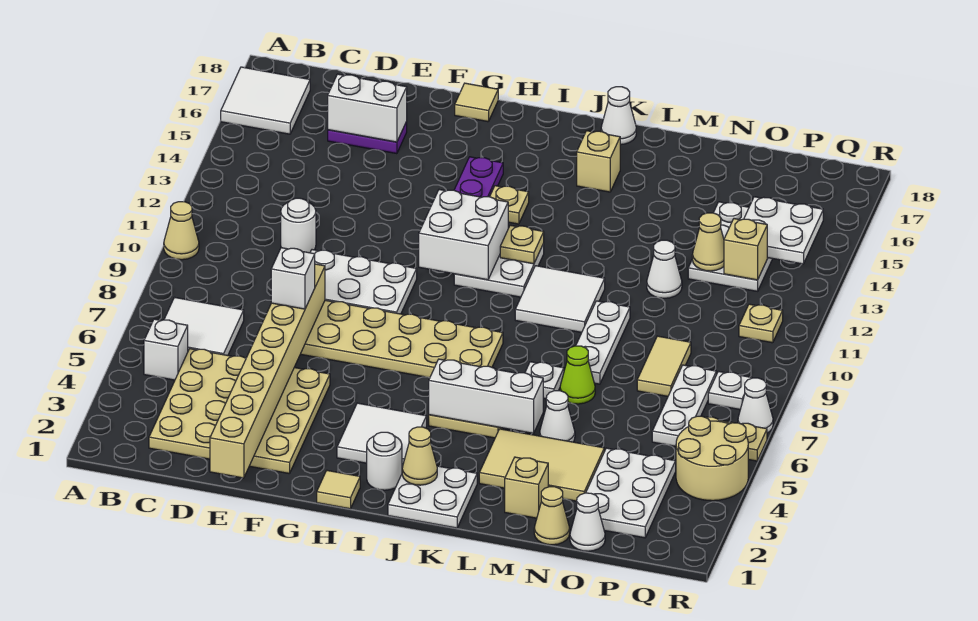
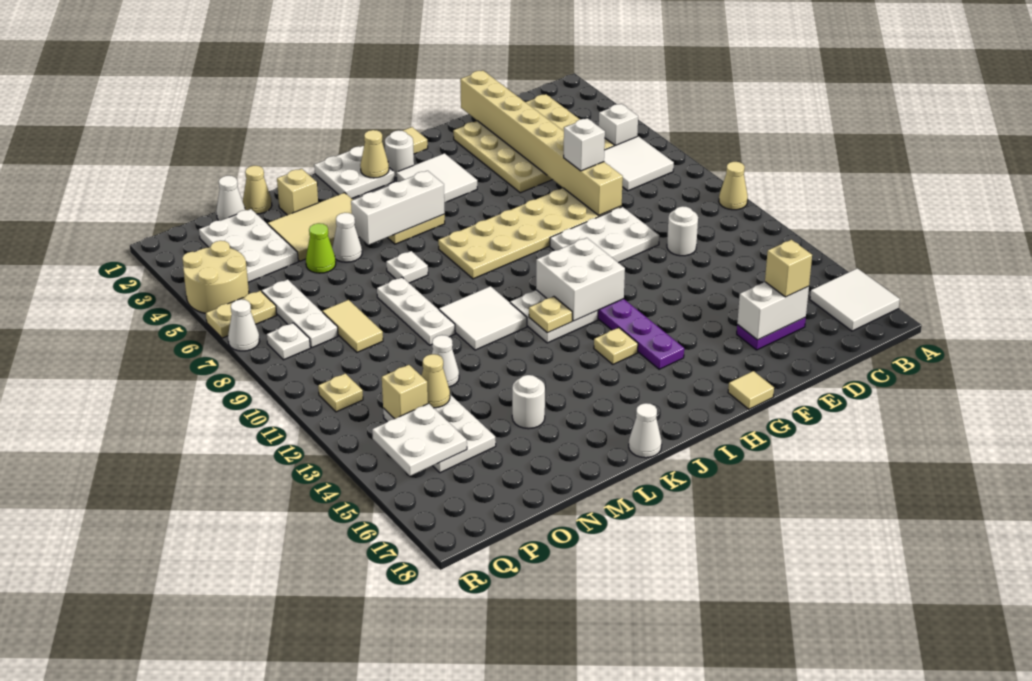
tan brick K16 level 1 -> tan brick D16 level 3
lime cone M7 level 1 -> lime cone N5 level 1
none -> white round brick M15 level 1

